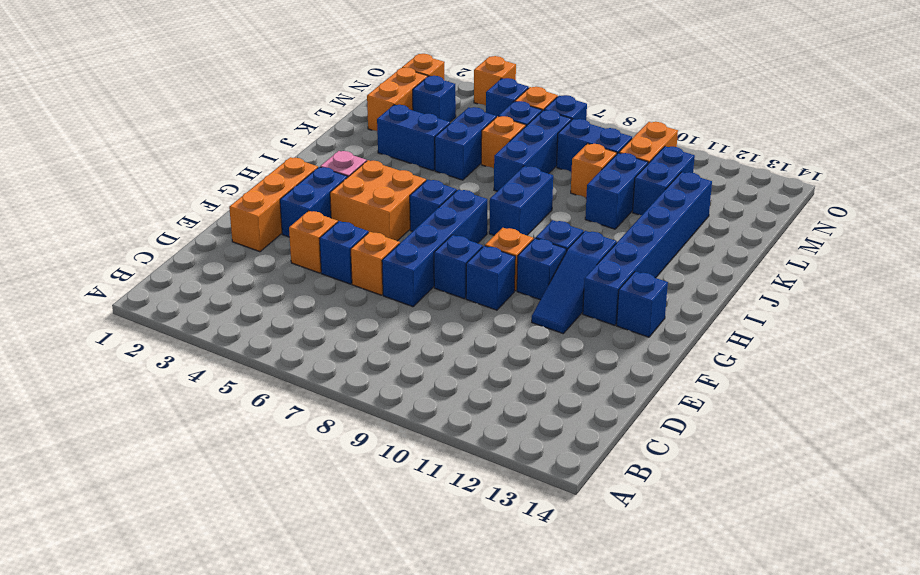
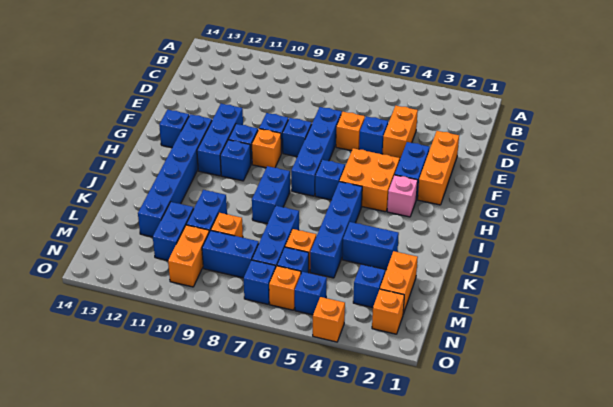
orange brick E4 level 1 -> orange brick D4:E4 level 1
blue slope F11:H11 level 1 top H -> blue brick F11:H11 level 1
blue brick K5:L5 level 1 -> blue brick I5:L5 level 1

